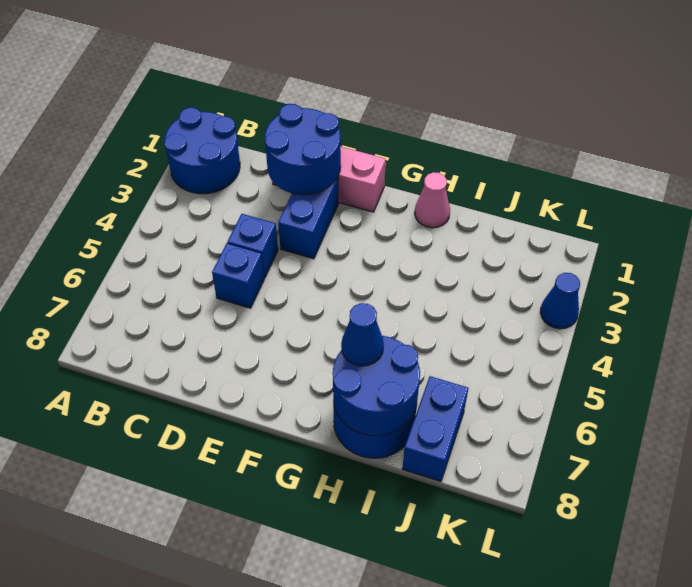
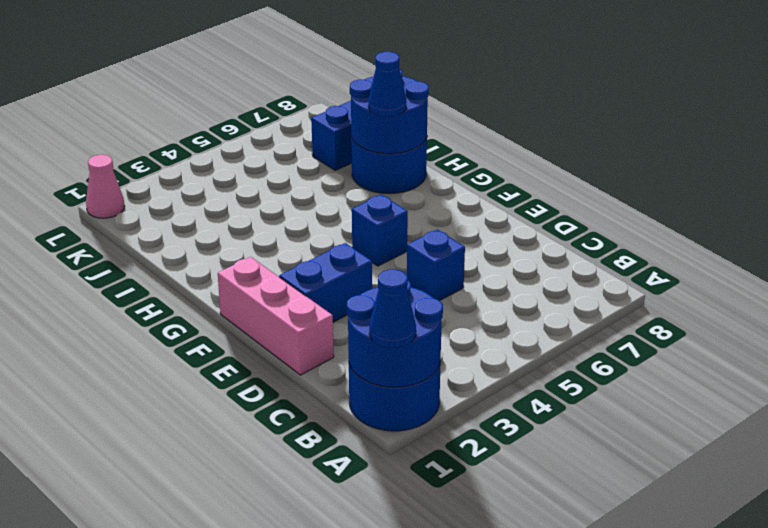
blue round brick D1:E2 level 2 -> blue round brick A1:B2 level 2
blue brick D4 level 1 -> blue brick F5 level 1
pink cone H1 level 1 -> pink cone L1 level 1
blue cone L3 level 1 -> blue cone A1 level 3

